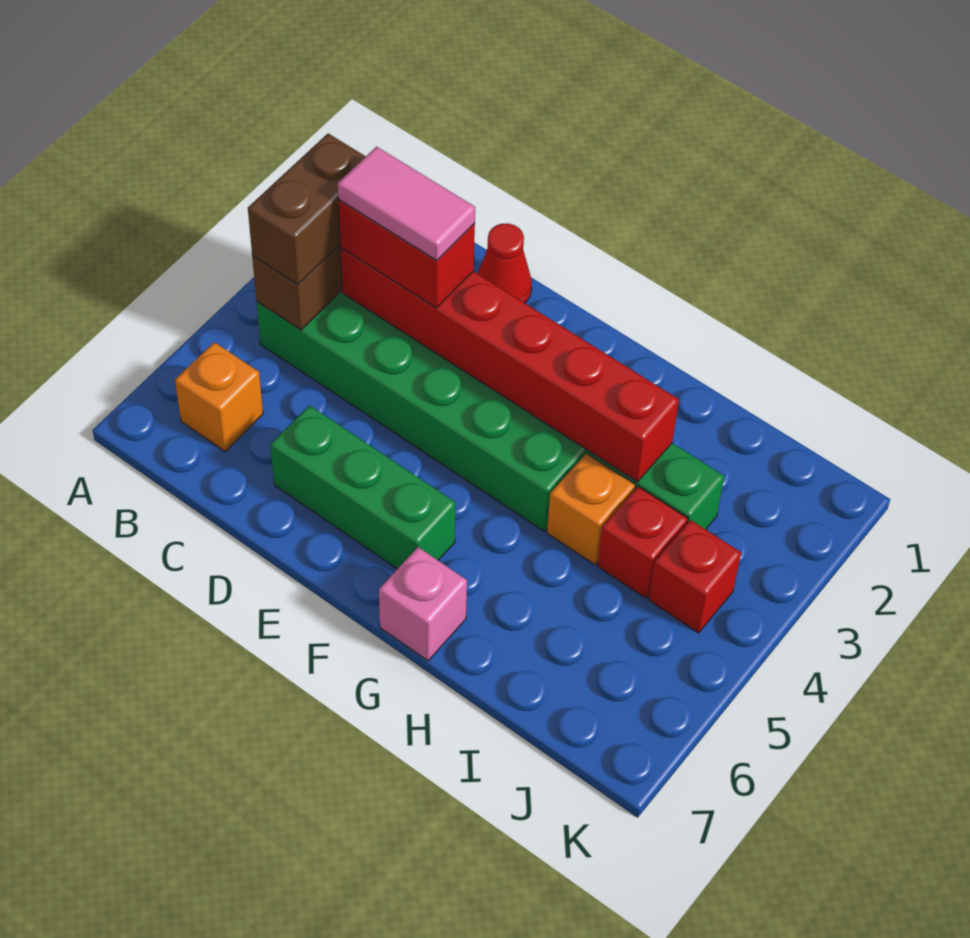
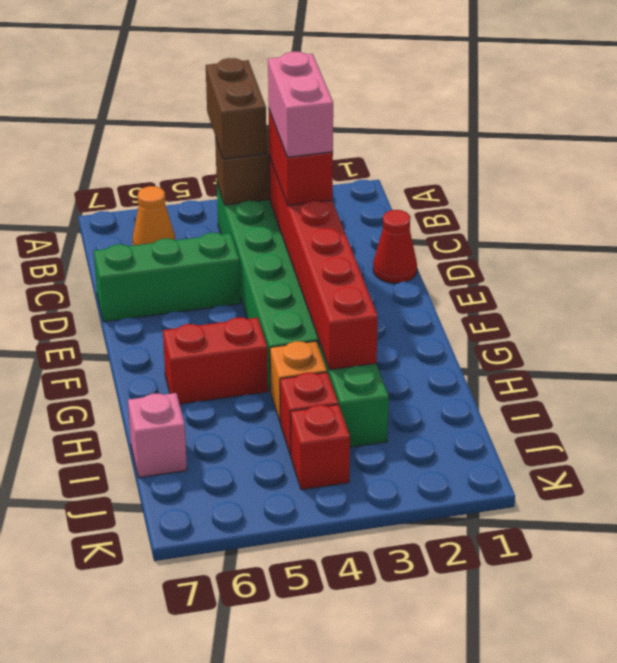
brown brick B3:B4 level 3 -> brown brick A4:B4 level 3
orange brick B6 level 1 -> orange cone B6 level 1
pink tile C3:D3 level 4 -> pink brick C3:D3 level 4
green brick D6:F6 level 1 -> green brick D5:D7 level 1
none -> red brick G5:G6 level 1
pink brick G7 level 1 -> pink brick I7 level 1

